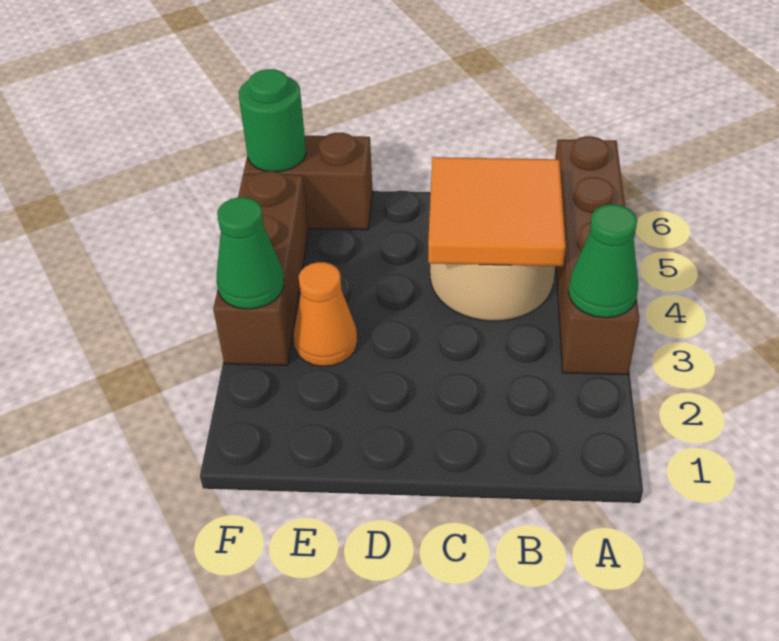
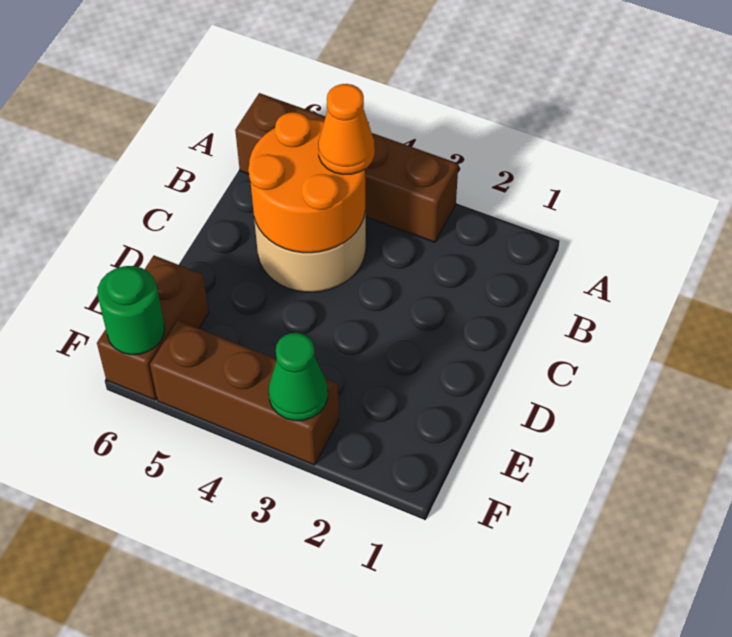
green cone A3 level 2 -> none
orange tile B4:C5 level 2 -> orange round brick B4:C5 level 2
orange cone E3 level 1 -> orange cone B4 level 3

